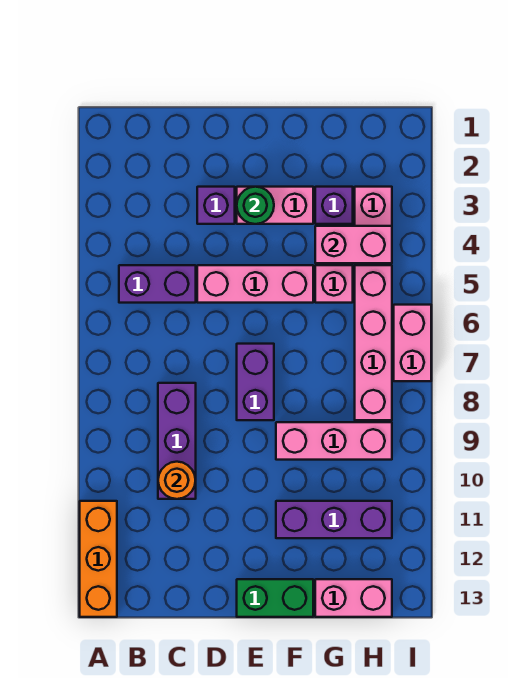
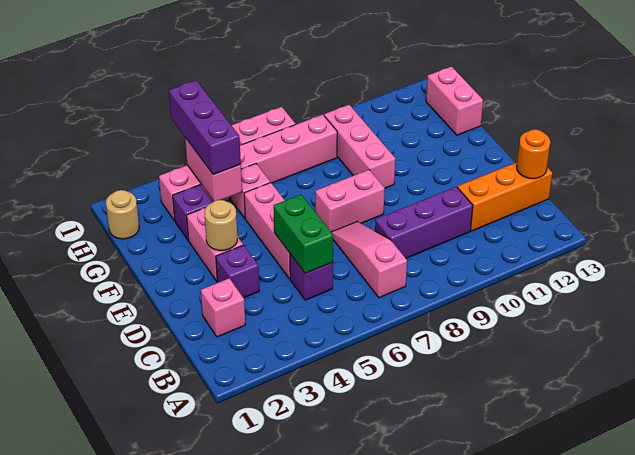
orange brick A11:A13 level 1 -> orange brick C11:C13 level 1
purple brick B5:C5 level 1 -> purple brick C5 level 1
none -> pink slope B7:D7 level 1 top B
none -> pink brick C2 level 1
orange round brick C10 level 2 -> orange round brick C13 level 2
green round brick E3 level 2 -> tan round brick E3 level 2
purple brick E7:E8 level 1 -> pink brick E7:E8 level 1
green brick E13:F13 level 1 -> green brick C5:D5 level 2
purple brick F11:H11 level 1 -> purple brick G4:I4 level 3
none -> tan round brick H1 level 1

